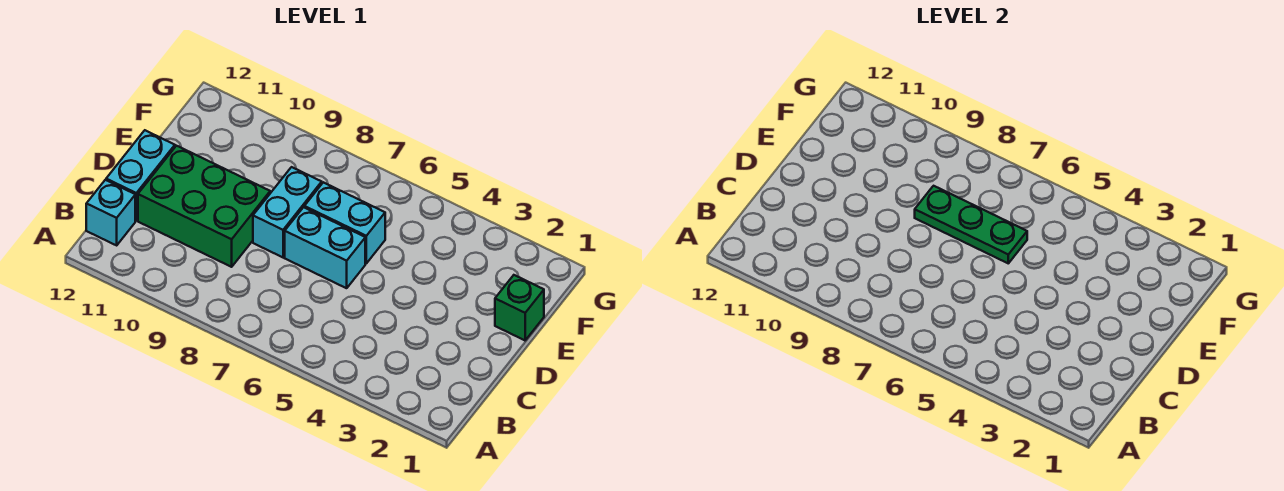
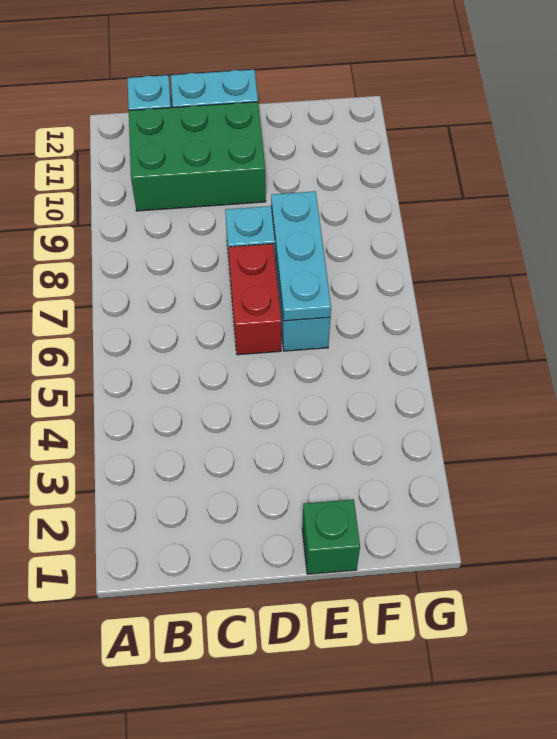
green brick C9:D11 level 1 -> green brick B10:D11 level 1
cyan brick D6:D7 level 1 -> red brick D6:D7 level 1
green plate E6:E8 level 2 -> cyan plate E6:E8 level 2

